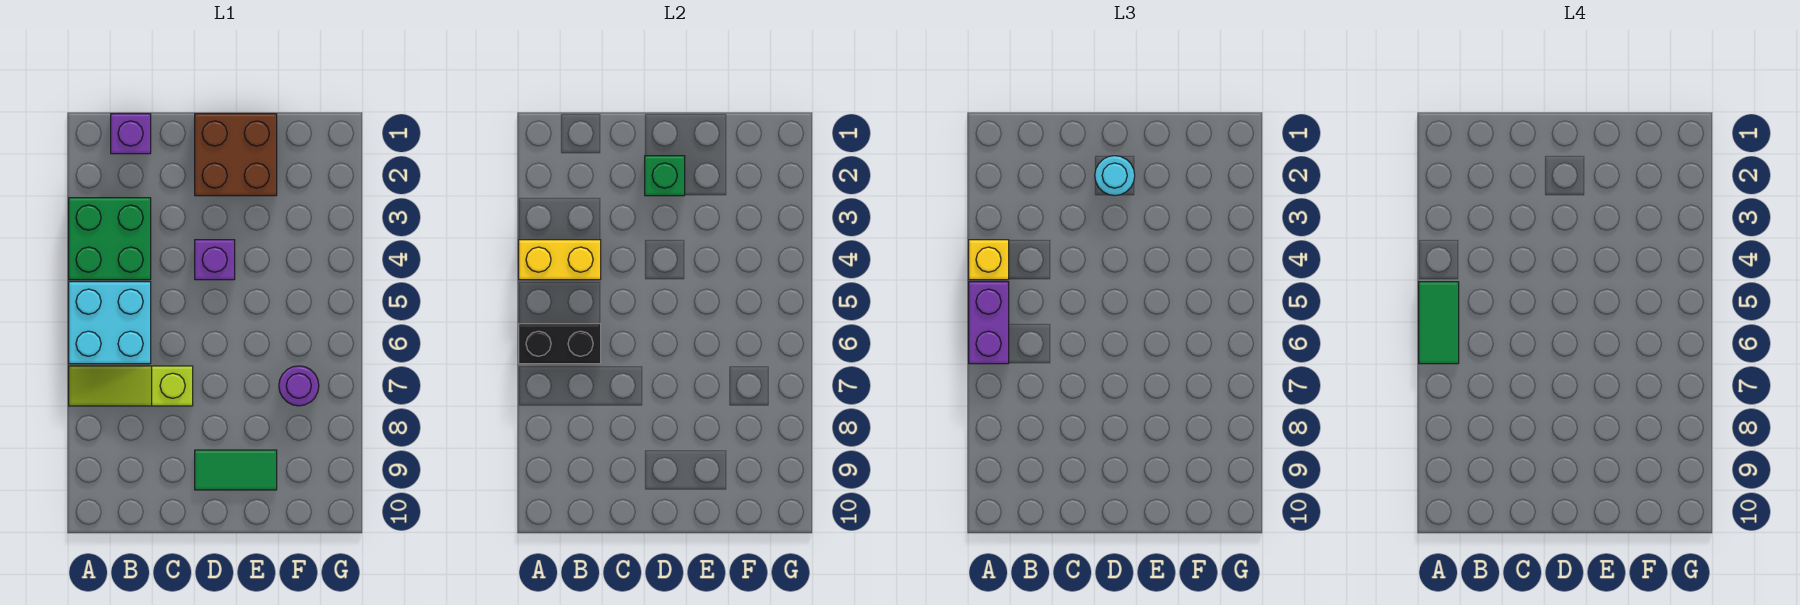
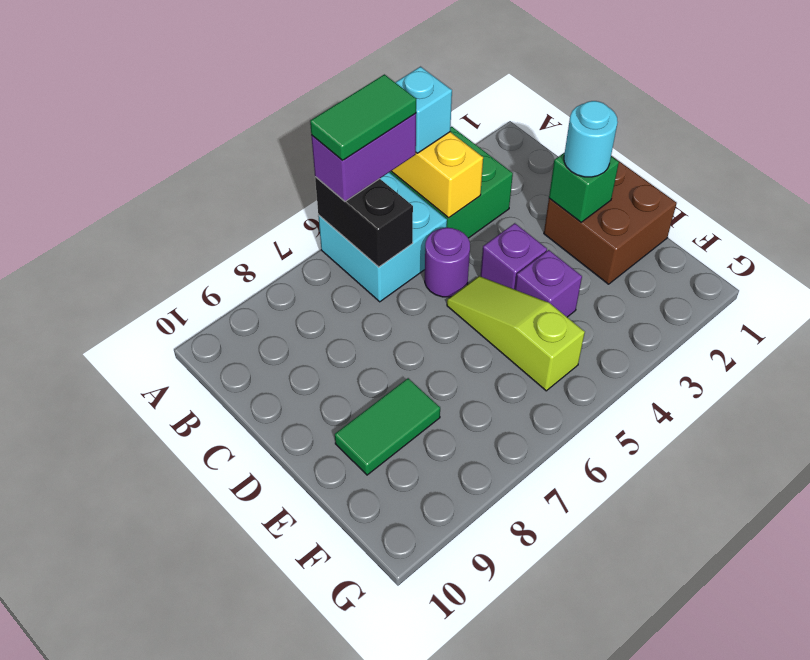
yellow brick A4 level 3 -> cyan brick A4 level 3
lime slope A7:C7 level 1 top C -> lime slope D5:F5 level 1 top F
purple brick B1 level 1 -> purple brick E4 level 1
green tile D9:E9 level 1 -> green tile E8:E9 level 1
purple round brick F7 level 1 -> purple round brick C5 level 1

